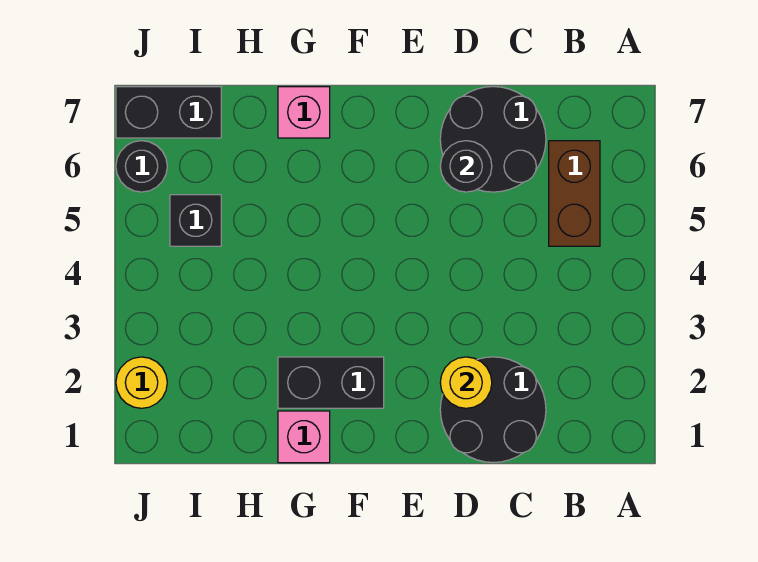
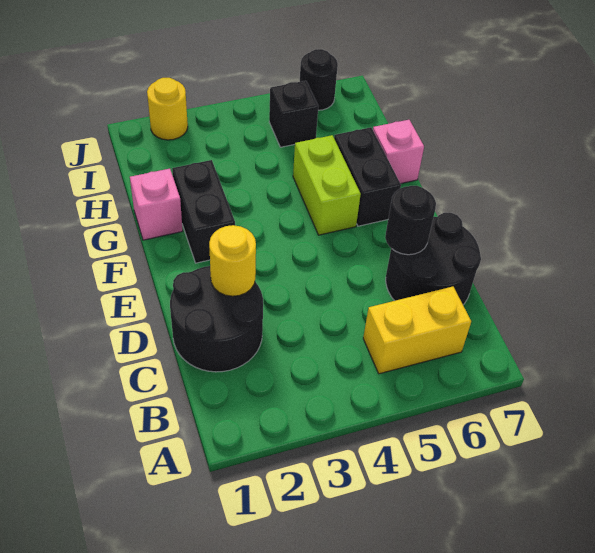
brown brick B5:B6 level 1 -> yellow brick B5:B6 level 1
none -> lime brick F5:G5 level 1
black brick I7:J7 level 1 -> black brick F6:G6 level 1

